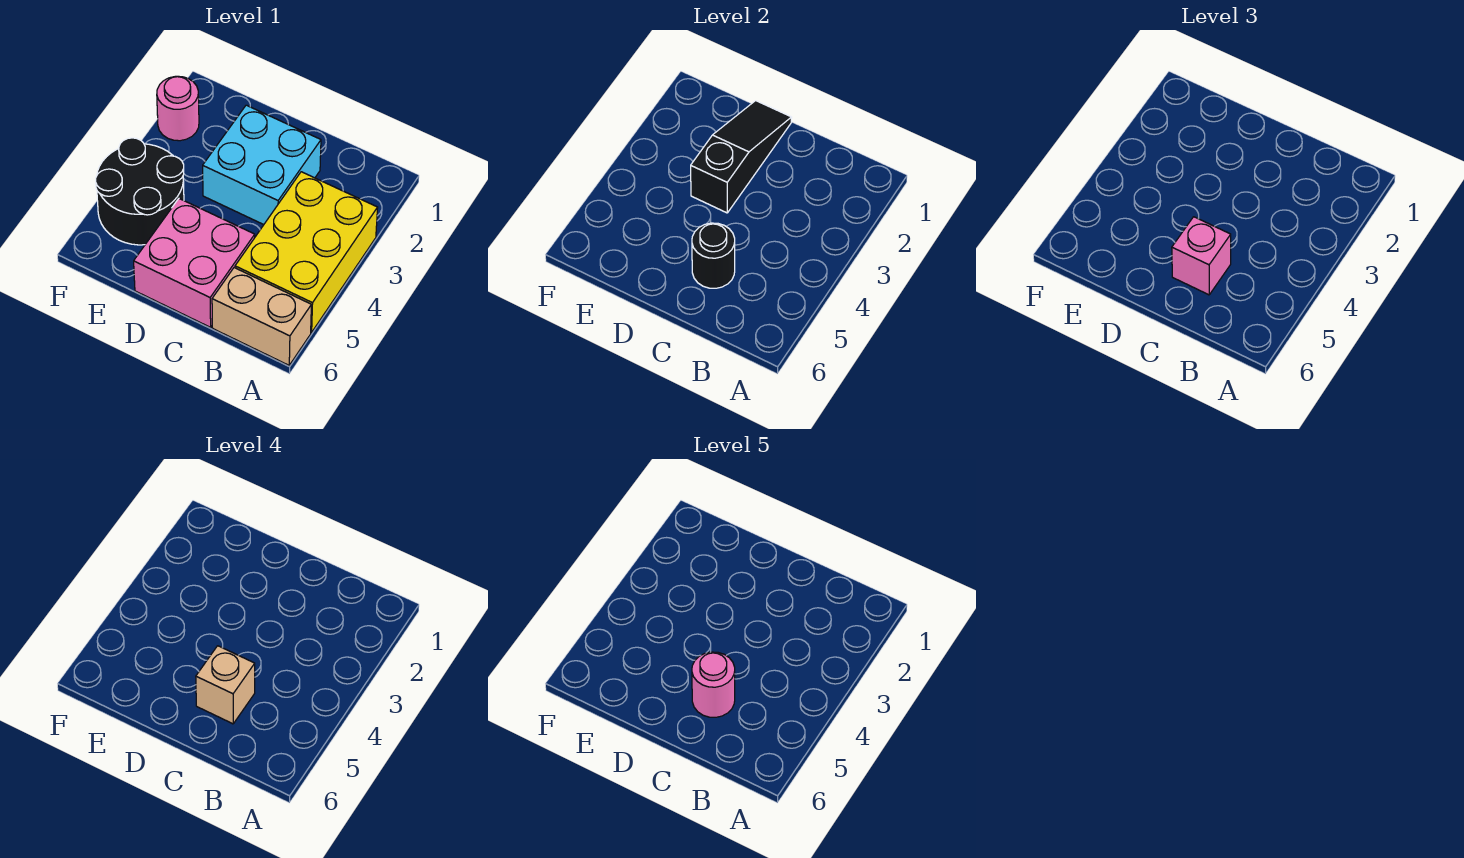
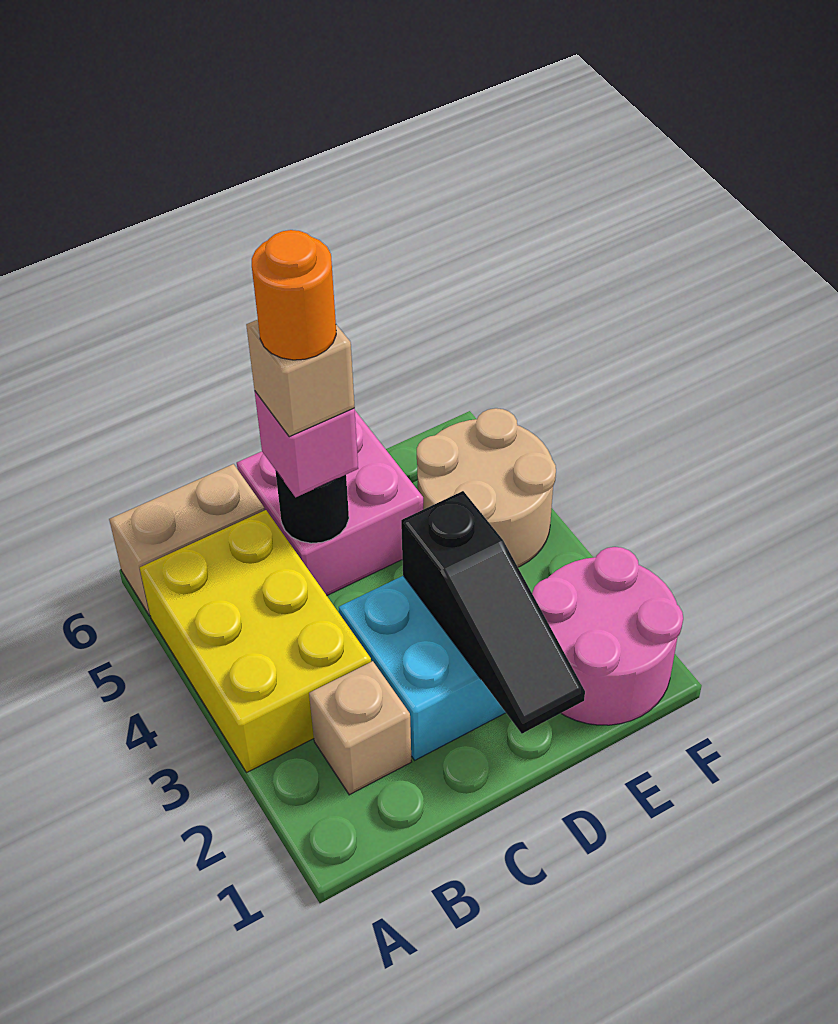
none -> tan brick B2 level 1
pink round brick C5 level 5 -> orange round brick C5 level 5
black round brick E4:F5 level 1 -> tan round brick E4:F5 level 1
pink round brick F2 level 1 -> pink round brick E1:F2 level 1

